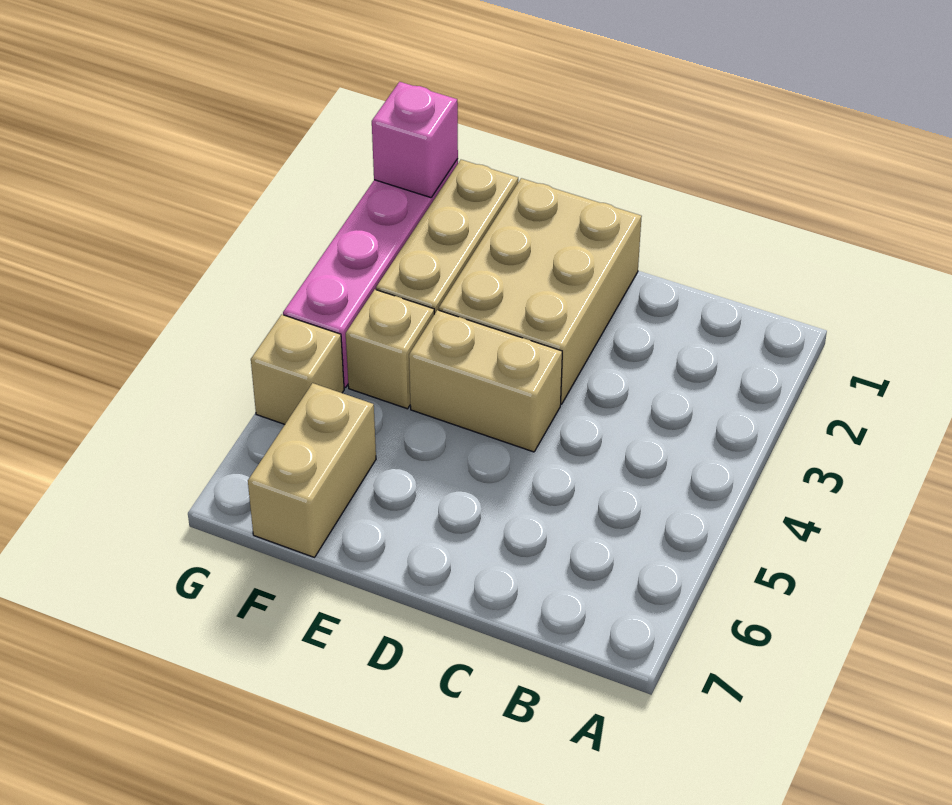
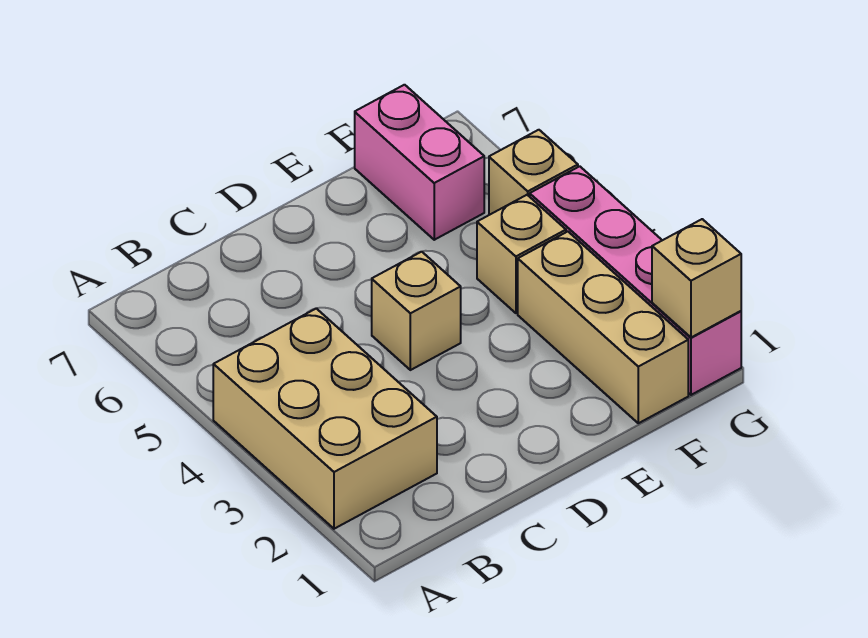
tan brick D1:E3 level 1 -> tan brick A2:B4 level 1
tan brick D4:E4 level 1 -> tan brick D4 level 1
tan brick F6:F7 level 1 -> pink brick F6:F7 level 1
pink brick G1 level 2 -> tan brick G1 level 2

